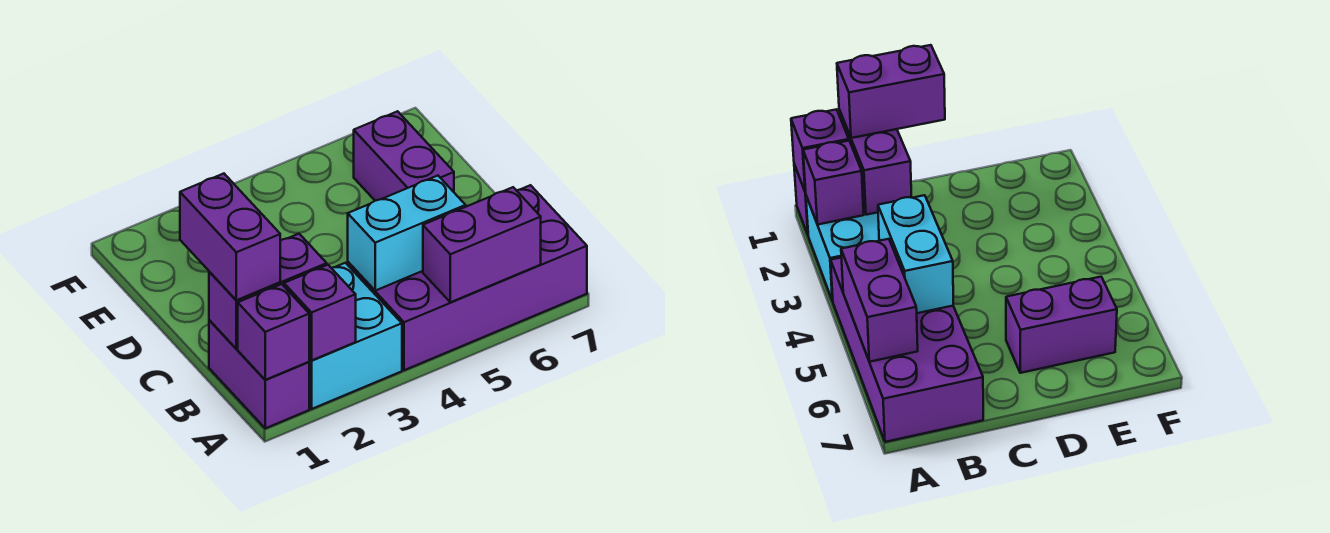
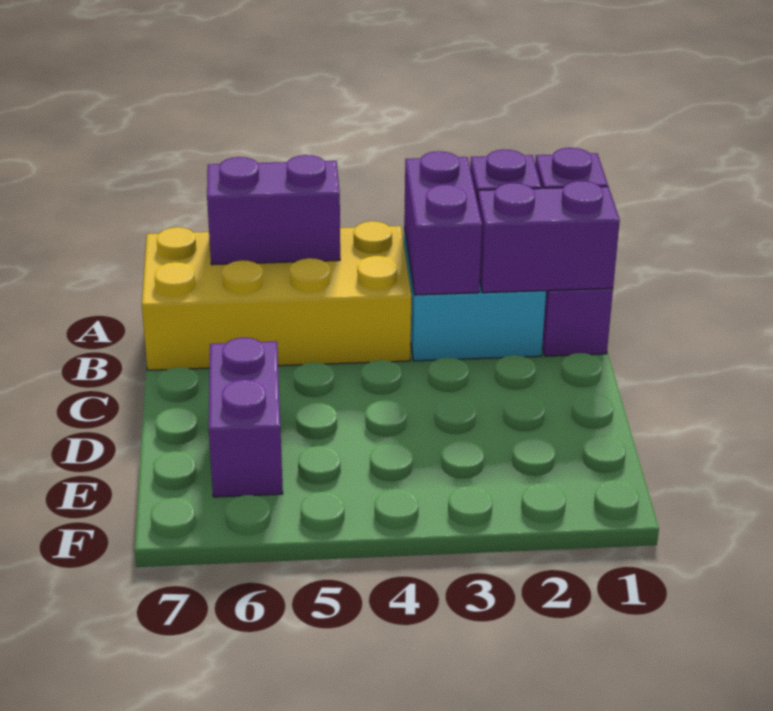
purple brick A4:B7 level 1 -> yellow brick A4:B7 level 1
purple brick B1:C1 level 3 -> purple brick A3:B3 level 2
cyan brick B4:B5 level 2 -> none

